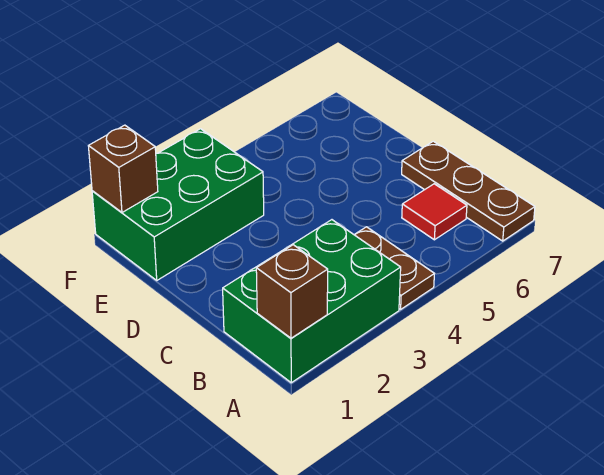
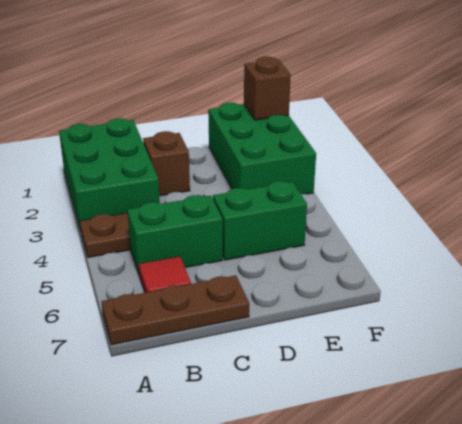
brown brick A1 level 2 -> brown brick C2 level 1
none -> green brick B5:C5 level 1
none -> green brick D5:E5 level 1

